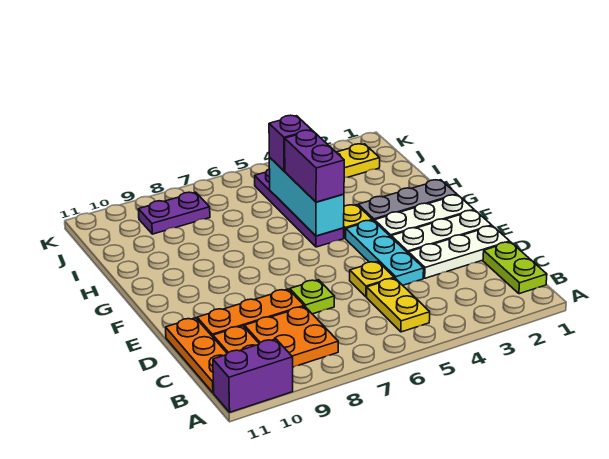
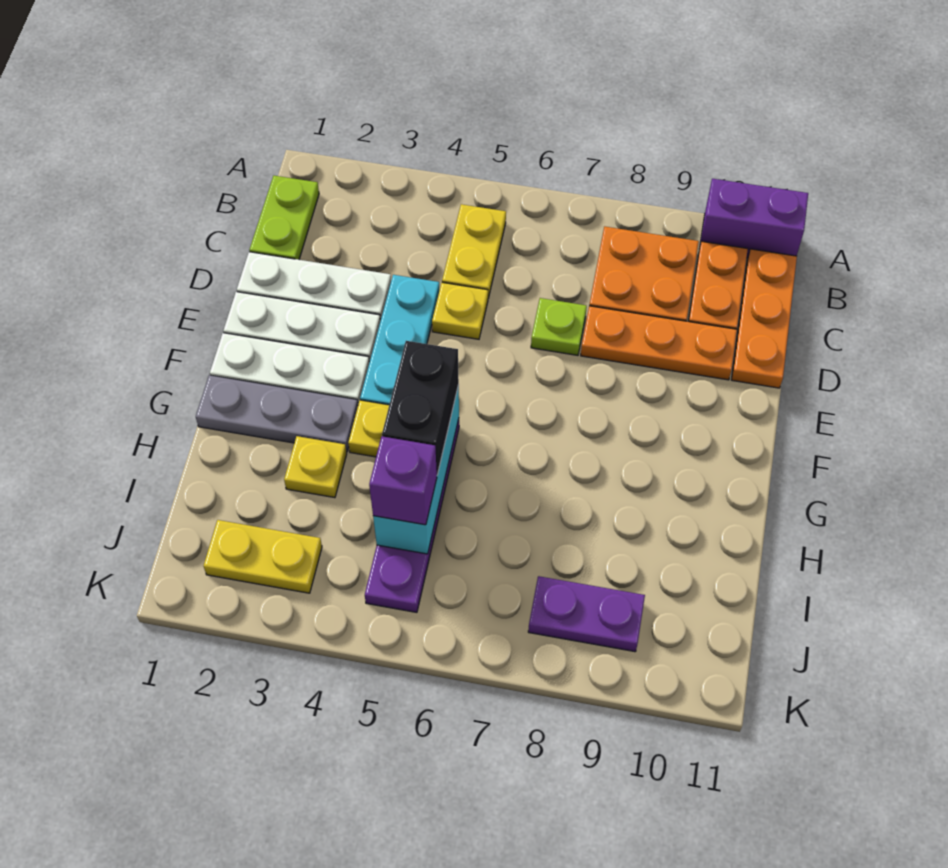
purple brick G5:H5 level 3 -> black brick G5:H5 level 3
none -> yellow plate H3 level 1

